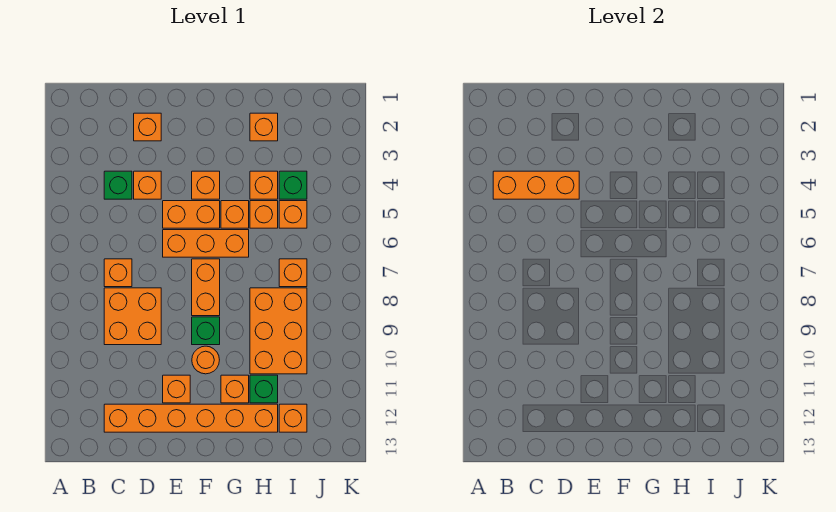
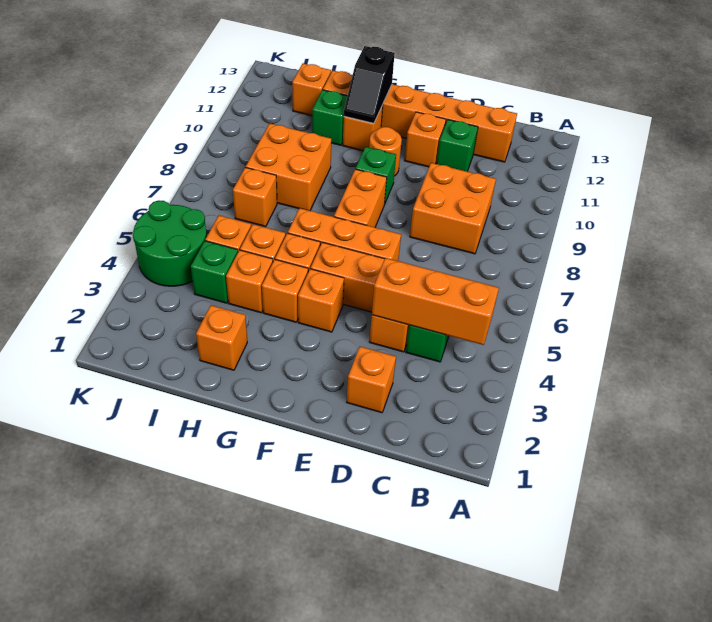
orange brick C7 level 1 -> orange brick G4 level 1
none -> green brick D11 level 1
none -> black slope G11:G12 level 2 top 12
orange brick H8:I10 level 1 -> orange brick H8:I9 level 1
none -> green round brick J4:K5 level 1

